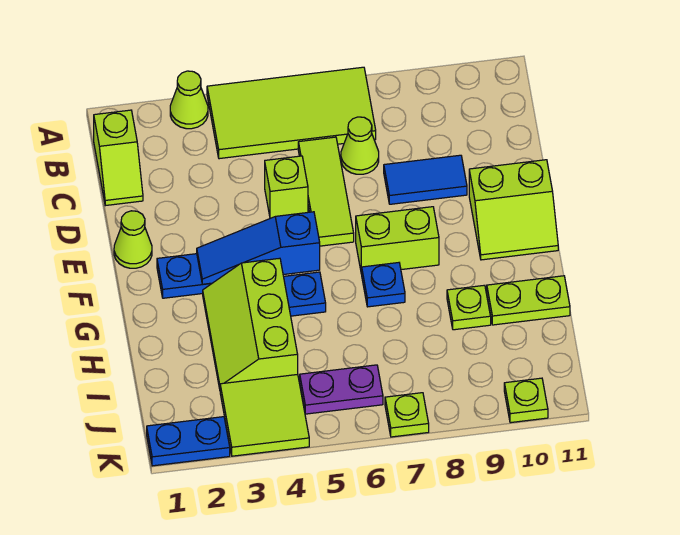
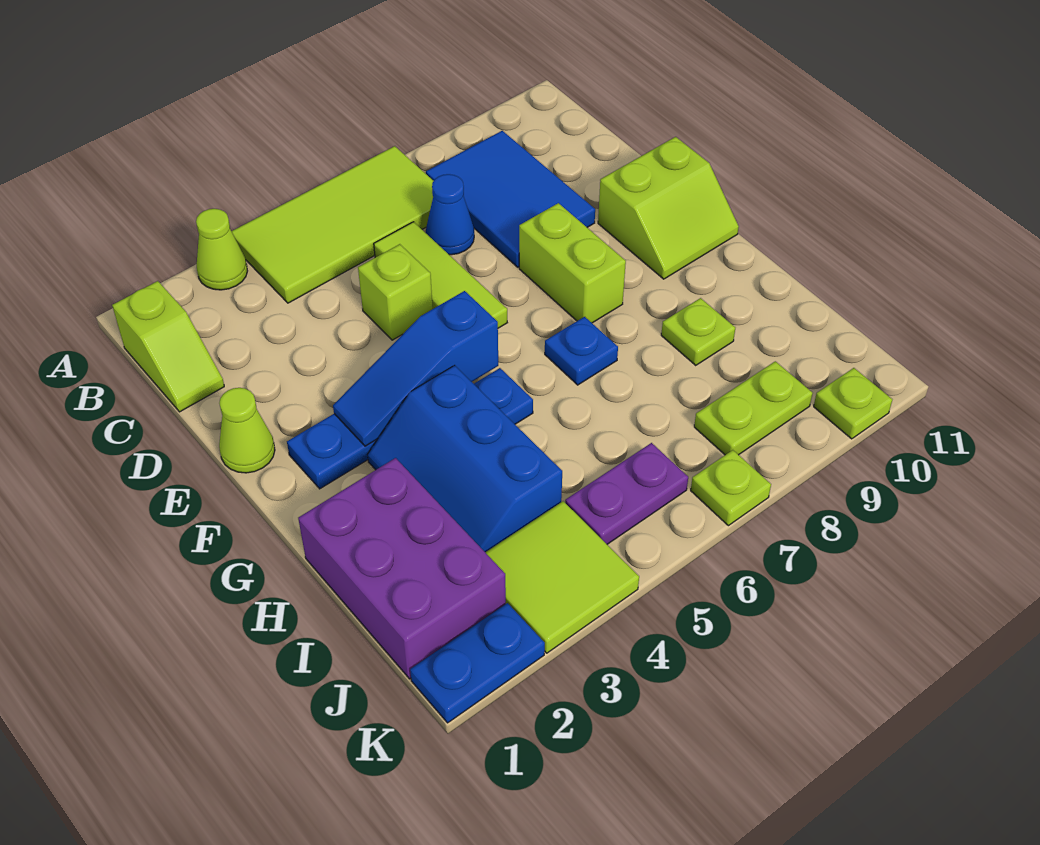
lime cone C7 level 1 -> blue cone C7 level 1
blue tile D8:D9 level 1 -> blue tile B8:D9 level 1
lime brick F7:F8 level 1 -> lime brick E8:F8 level 1
lime slope G3:I4 level 1 top 4 -> blue slope G3:I4 level 1 top 4
none -> purple brick H1:J2 level 1
lime plate H10:H11 level 1 -> lime plate J8:J9 level 1

